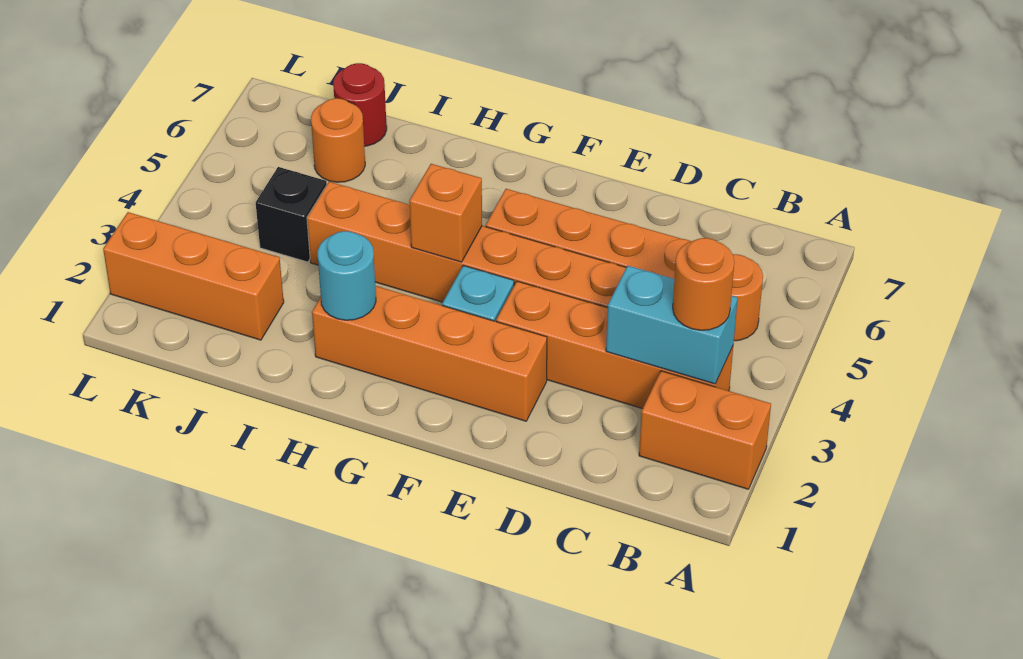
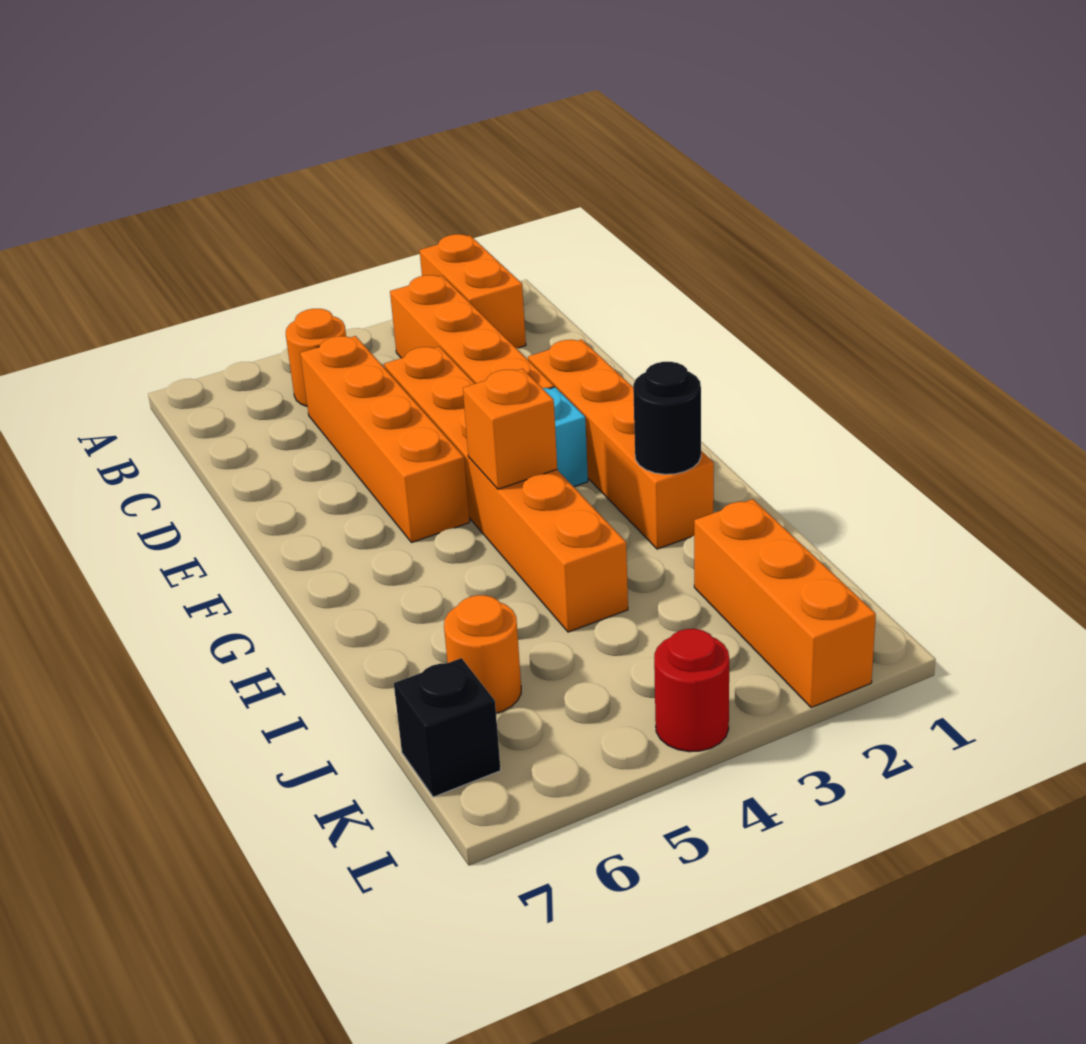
cyan brick B3:C3 level 2 -> none
orange round brick B3 level 3 -> none
cyan round brick H2 level 2 -> black round brick H2 level 2
black brick J4 level 1 -> black brick K7 level 1
red round brick J7 level 1 -> red round brick L4 level 1

